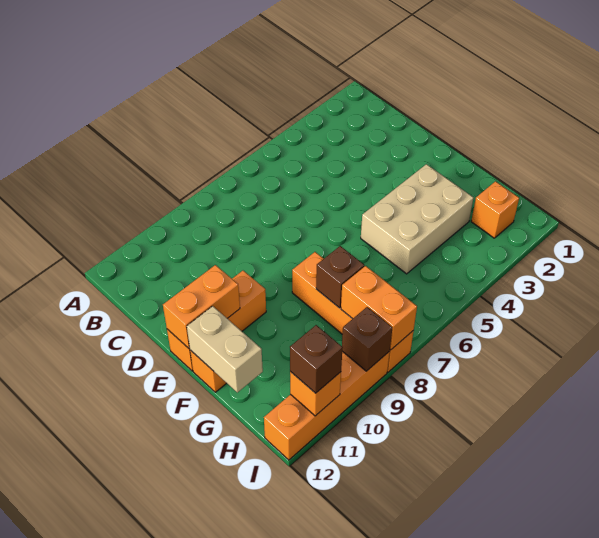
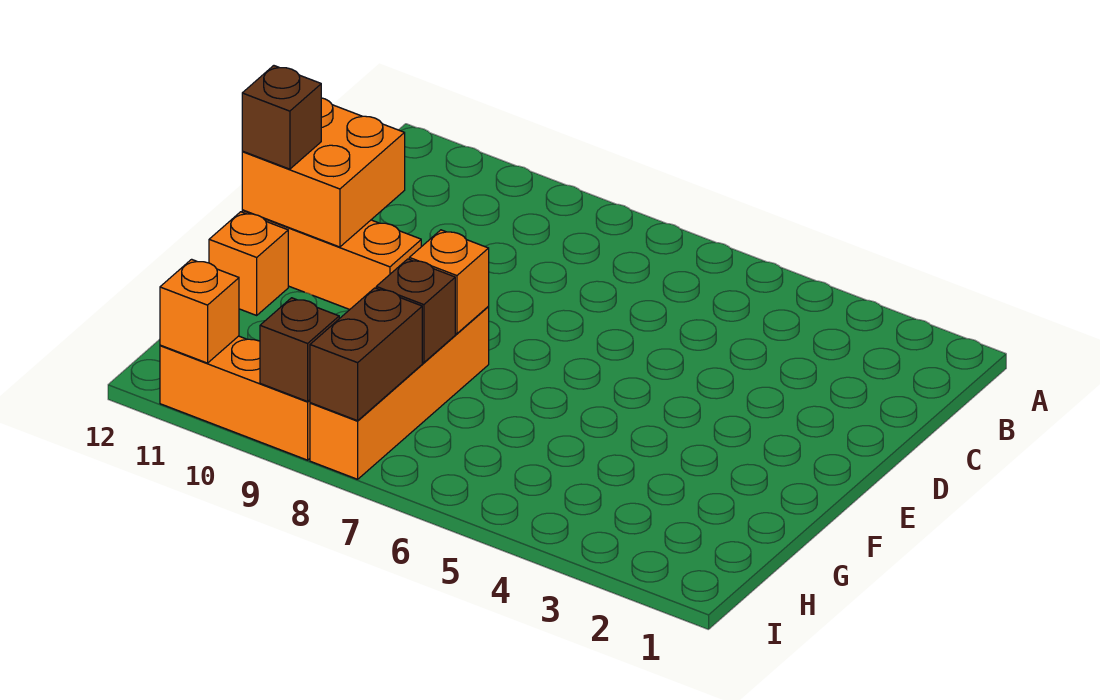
orange brick E11:E12 level 2 -> orange brick D11:E12 level 2
tan brick F3:G5 level 1 -> none
tan brick F12:G12 level 2 -> none
orange brick H2 level 1 -> orange brick F8 level 2
orange brick H8:I8 level 2 -> brown brick H8:I8 level 2
orange brick I9:I12 level 1 -> orange brick I9:I11 level 1
brown brick I11 level 3 -> brown brick E12 level 3

